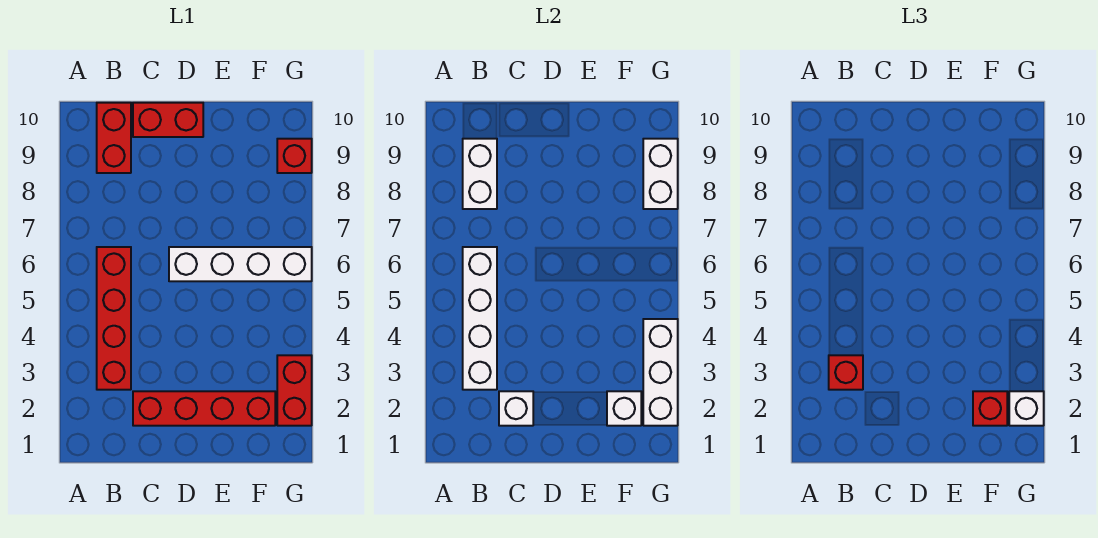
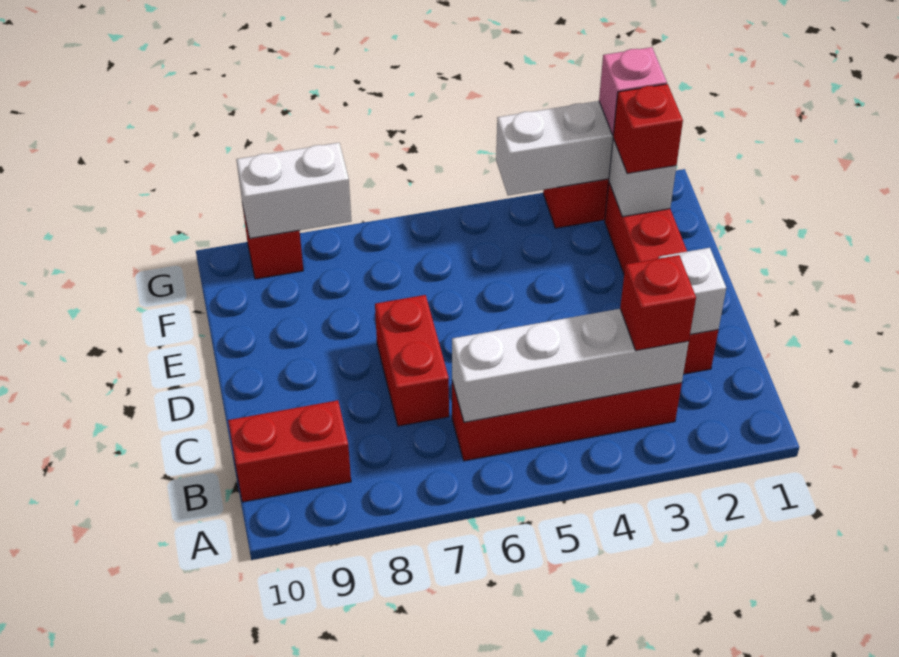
white brick B8:B9 level 2 -> none
red brick C10:D10 level 1 -> red brick C7:D7 level 1
white brick D6:G6 level 1 -> none
white brick G2 level 3 -> pink brick G2 level 3

